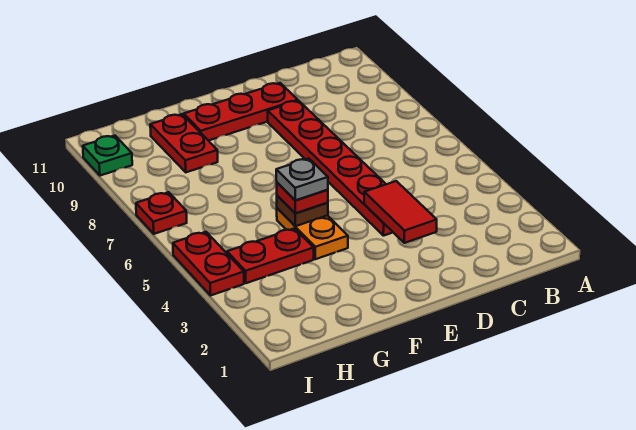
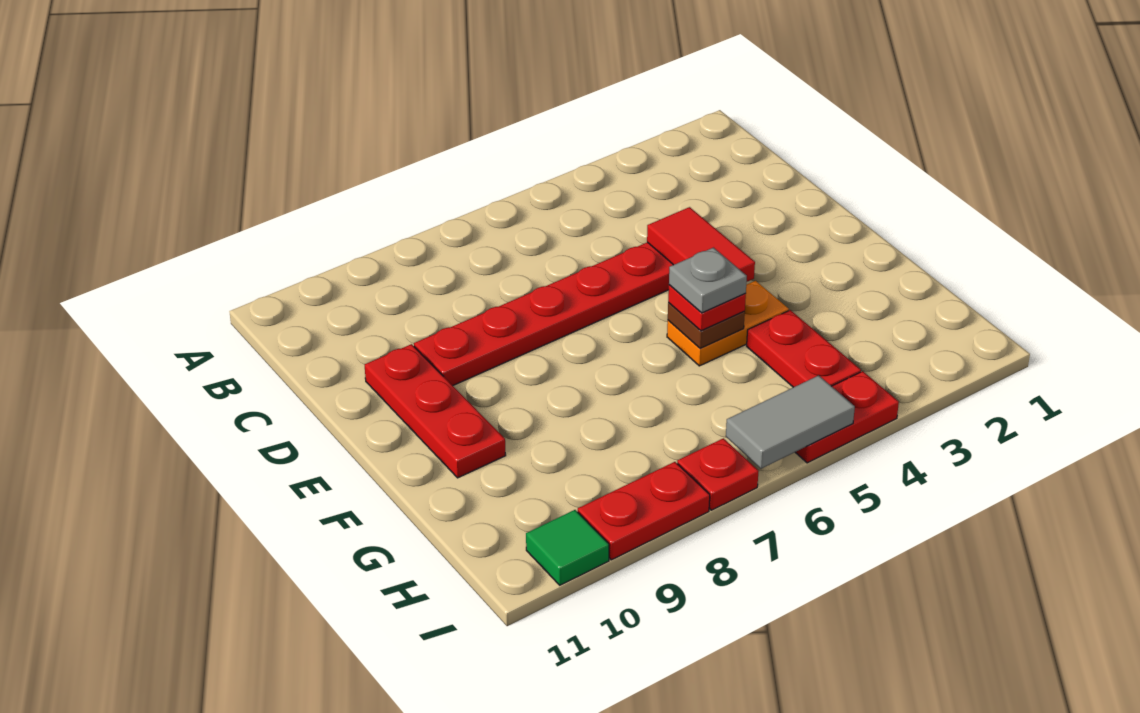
red tile D3:D4 level 2 -> red tile D4:E4 level 2
red plate G9:G10 level 1 -> red plate I8:I9 level 1
none -> grey tile I5:I6 level 2
green plate I10 level 1 -> green tile I10 level 1

